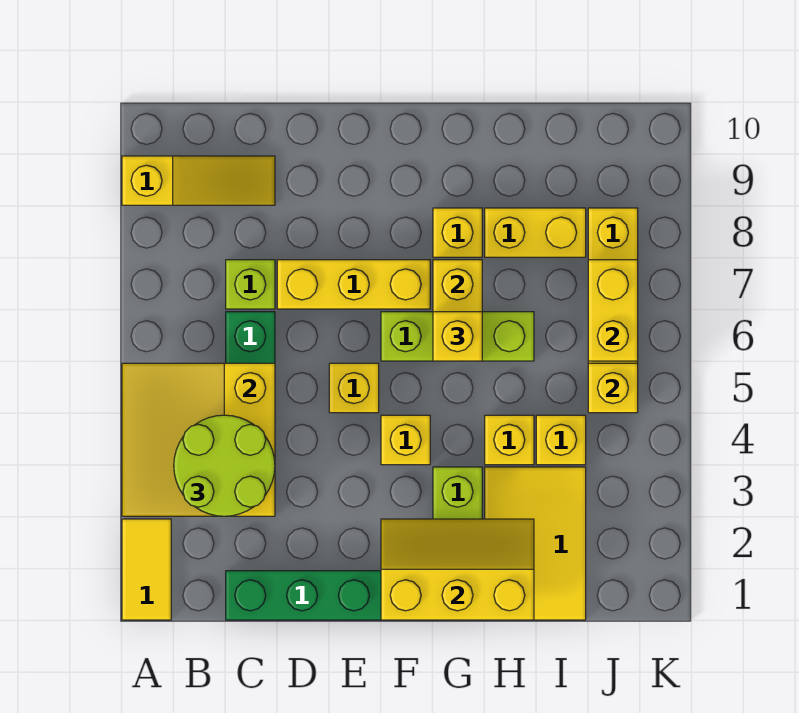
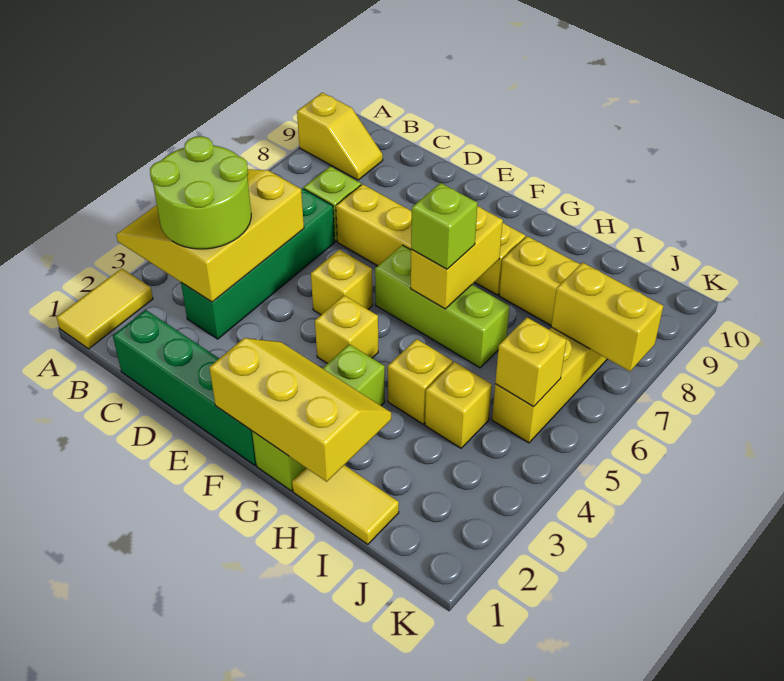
yellow slope A9:C9 level 1 top A -> yellow slope A9:B9 level 1 top A
yellow brick G6 level 3 -> lime brick G6 level 3
yellow tile H1:I3 level 1 -> yellow tile H1:I1 level 1
yellow brick J6:J7 level 2 -> yellow brick J7:K7 level 2

